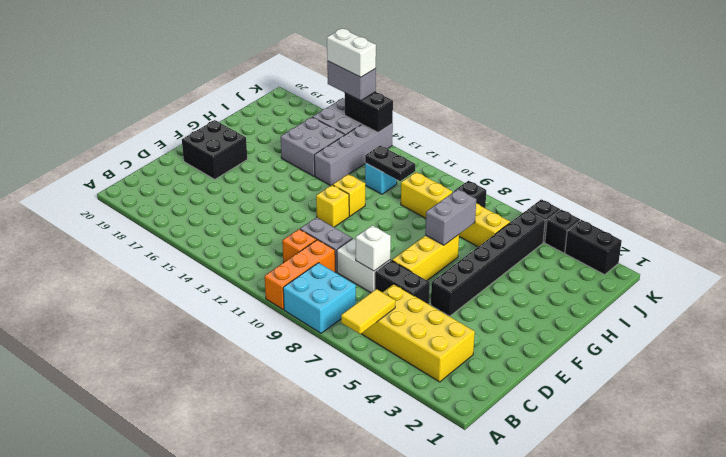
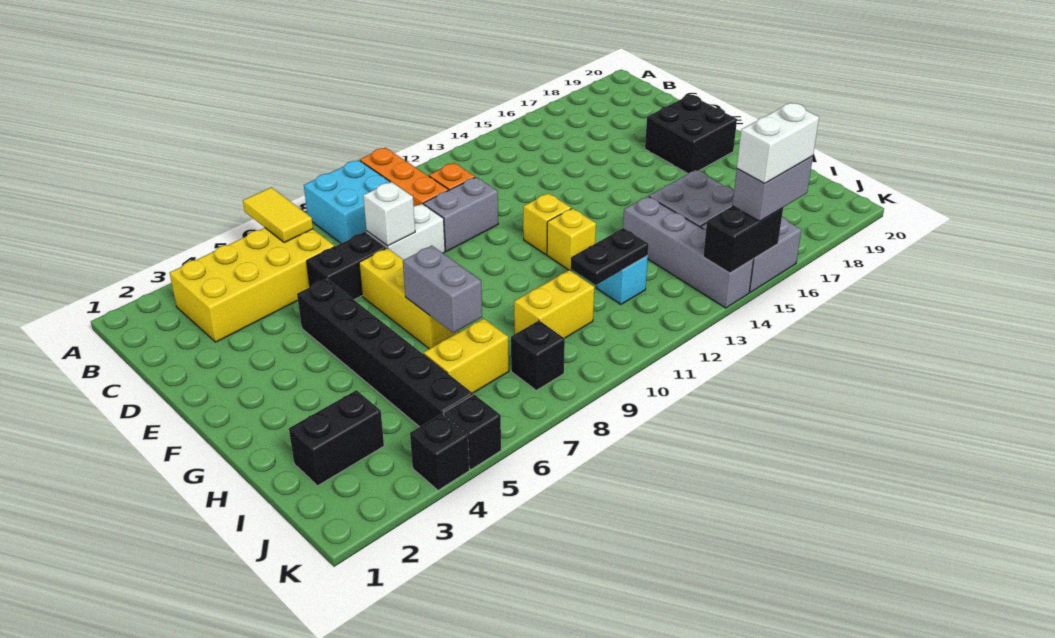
black brick K2:K3 level 1 -> black brick I2:I3 level 1

